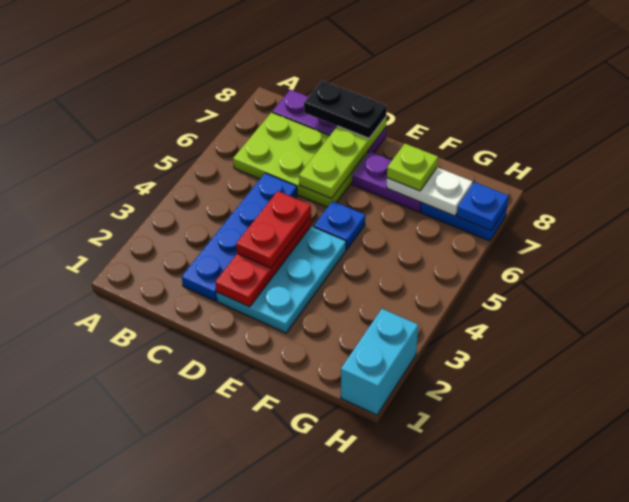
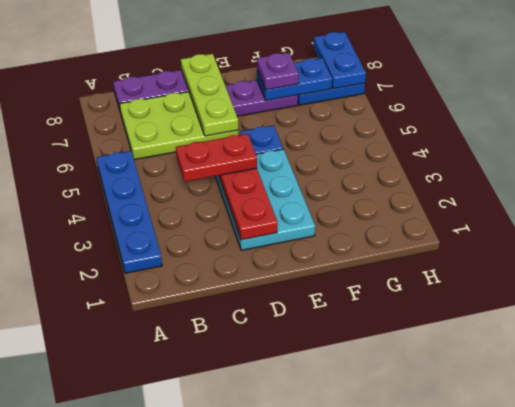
blue plate C2:C5 level 1 -> blue plate A2:A5 level 1
black plate C8:D8 level 3 -> none
red plate D3:D4 level 3 -> red plate C4:D4 level 3
white plate F7:G7 level 2 -> blue plate F7:G7 level 2
lime plate F7 level 3 -> purple plate F7 level 3
cyan brick H1:H2 level 1 -> none
blue plate H7 level 2 -> blue plate H7:H8 level 2

